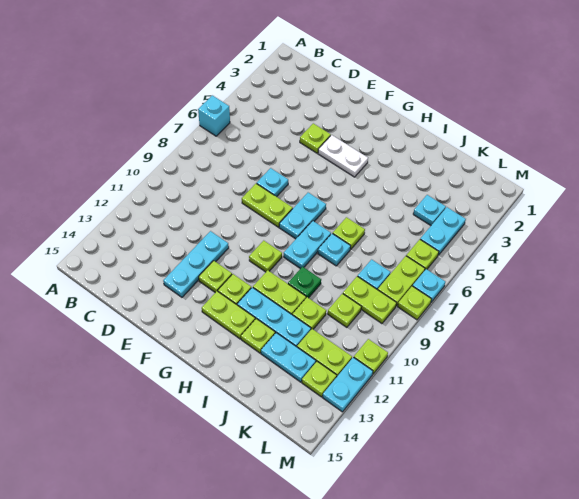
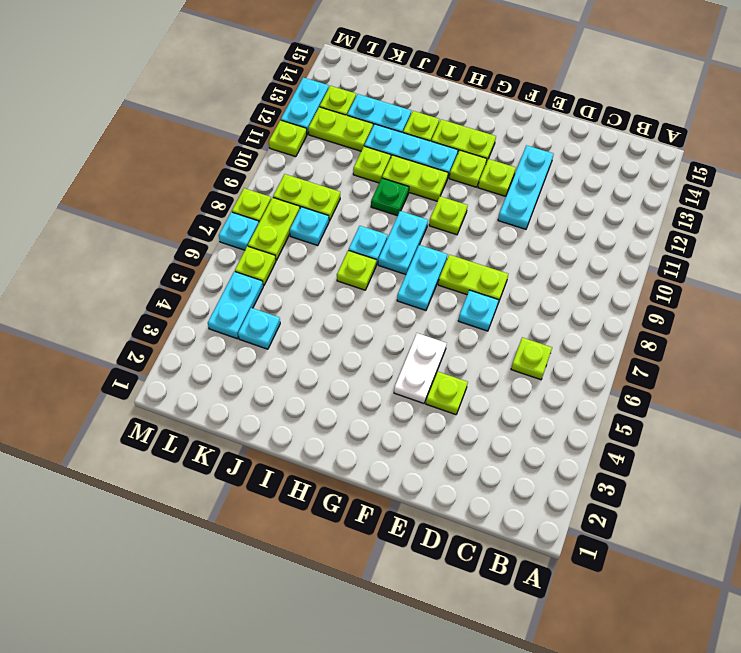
cyan brick A6 level 1 -> none
white plate F4:G4 level 1 -> white plate F4:F5 level 1
lime plate K10 level 1 -> lime plate C6 level 1

